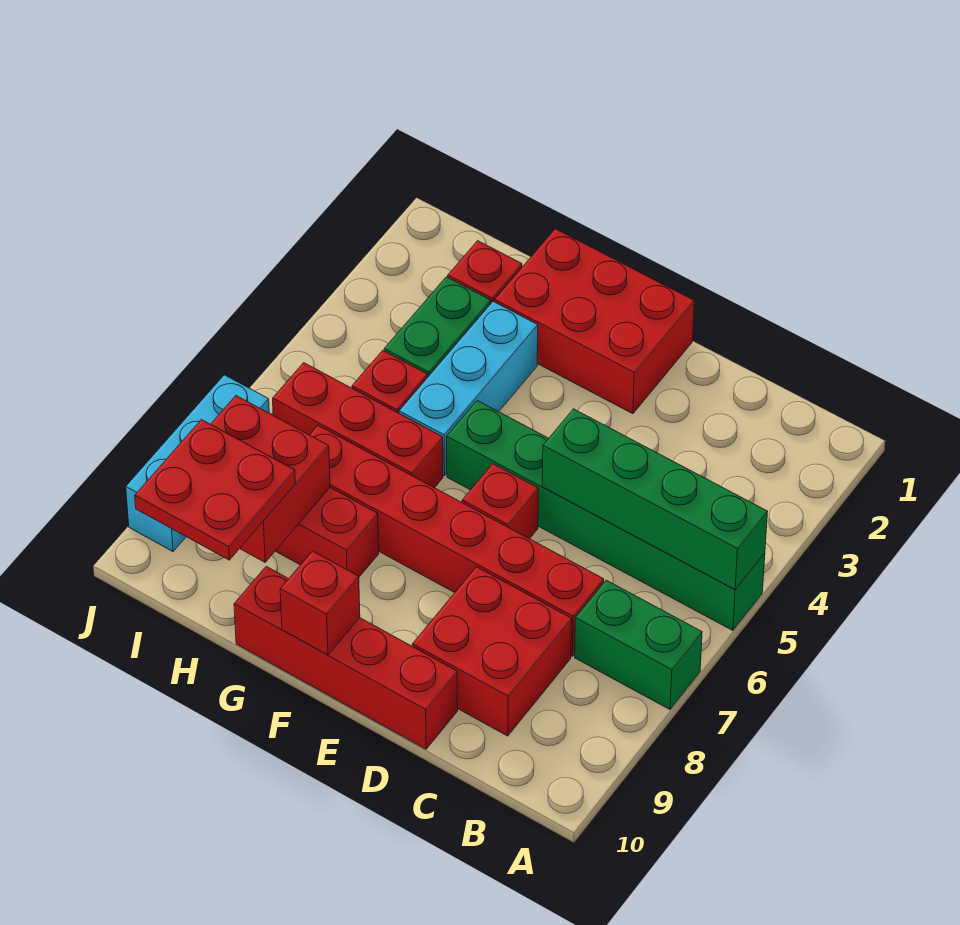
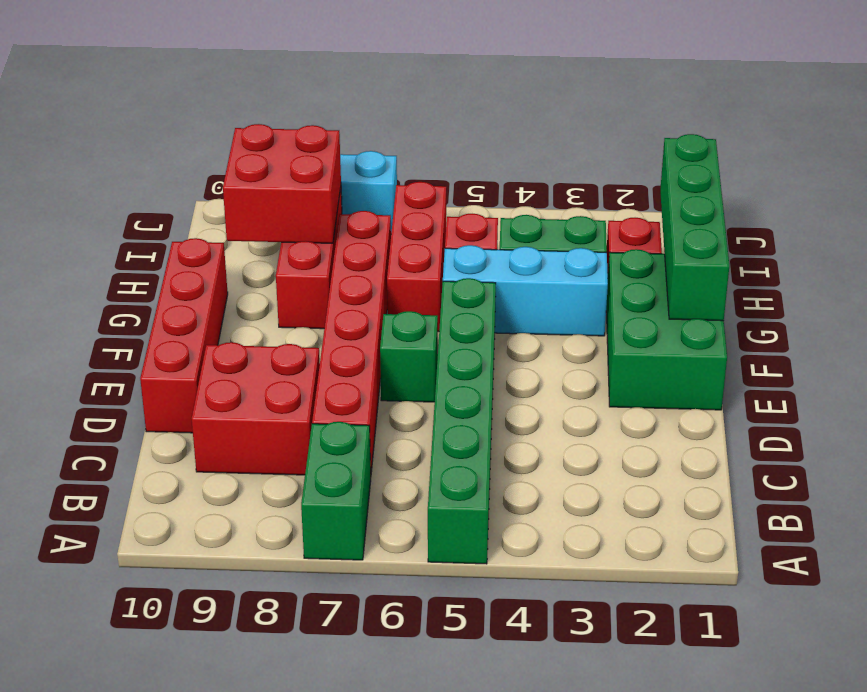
green brick A5:D5 level 2 -> green brick F1:I1 level 2
red brick E1:G2 level 1 -> green brick E1:G2 level 1
red brick E6 level 1 -> green brick E6 level 1
red brick F10 level 2 -> none
red plate H9:I10 level 3 -> none

